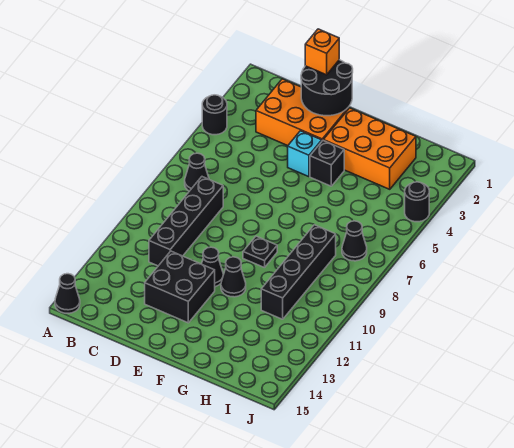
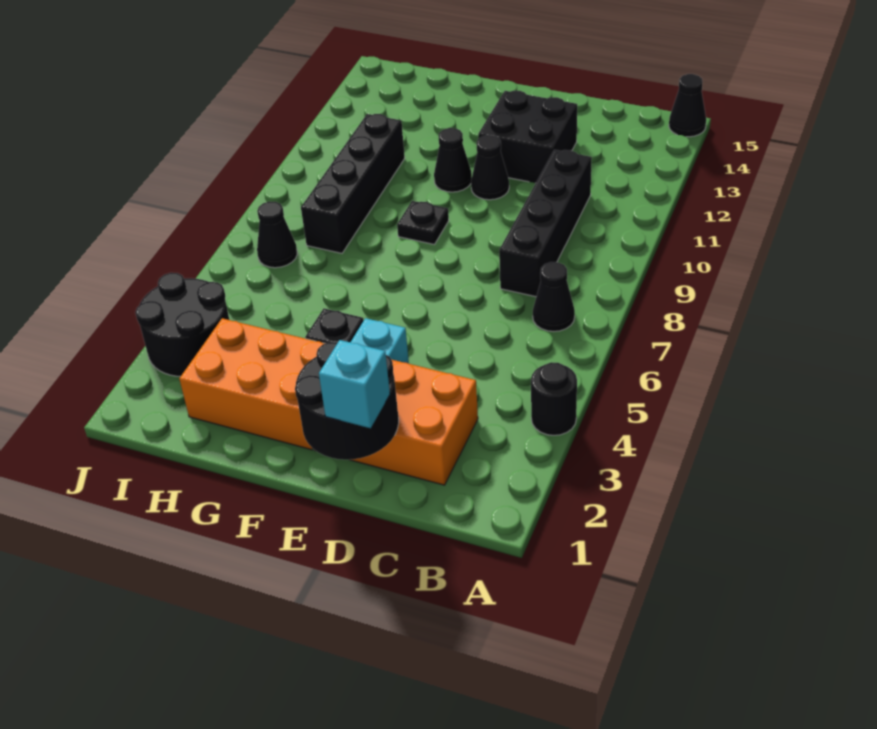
orange brick D1 level 3 -> cyan brick D1 level 3
black round brick J4 level 1 -> black round brick I3:J4 level 1

